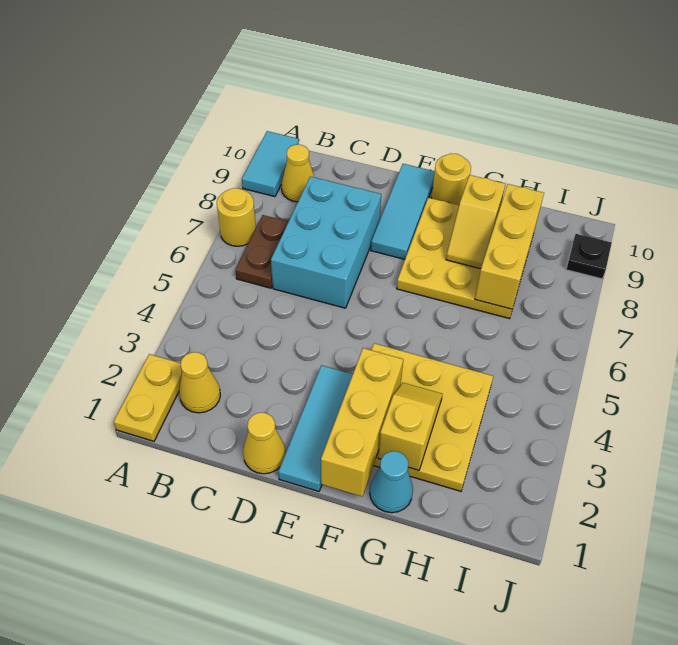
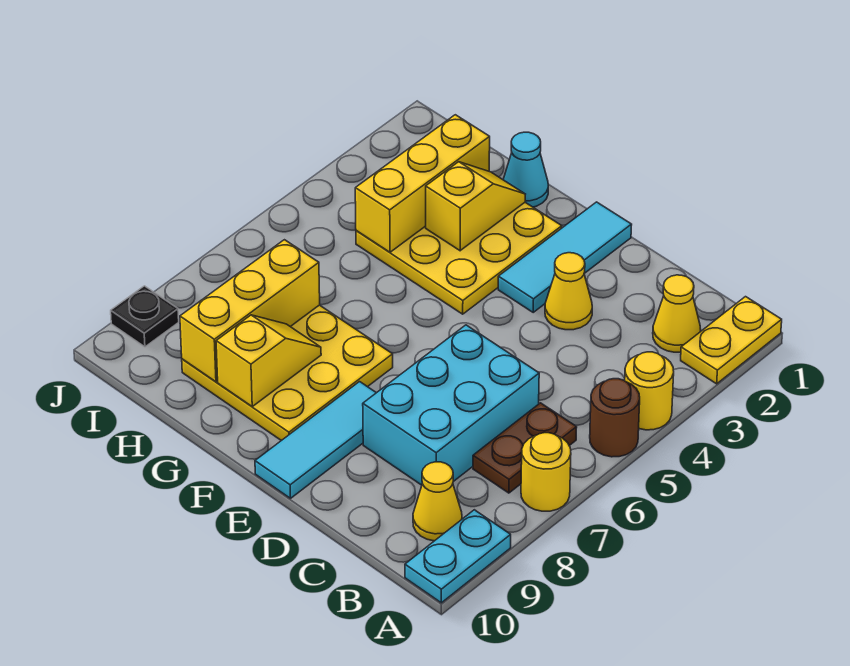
none -> brown round brick A5 level 1
cyan tile A9:A10 level 1 -> cyan plate A9:A10 level 1
yellow cone D1 level 1 -> yellow cone D3 level 1
yellow brick F1:F3 level 2 -> yellow brick H2:H4 level 2
yellow round brick F10 level 1 -> yellow round brick A4 level 1
yellow slope G2:G3 level 2 top 2 -> yellow slope G2:G3 level 2 top 3

